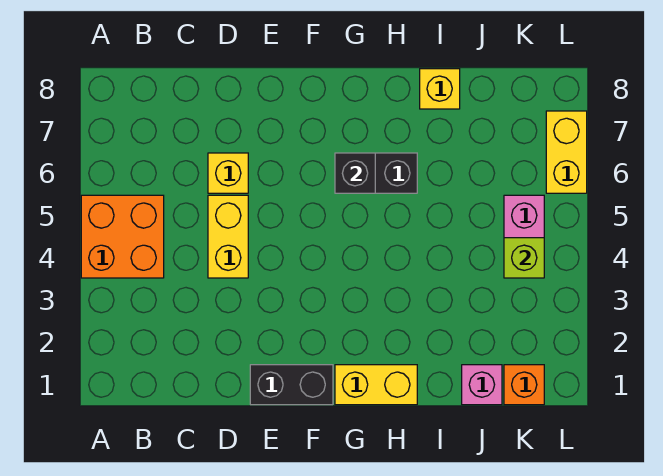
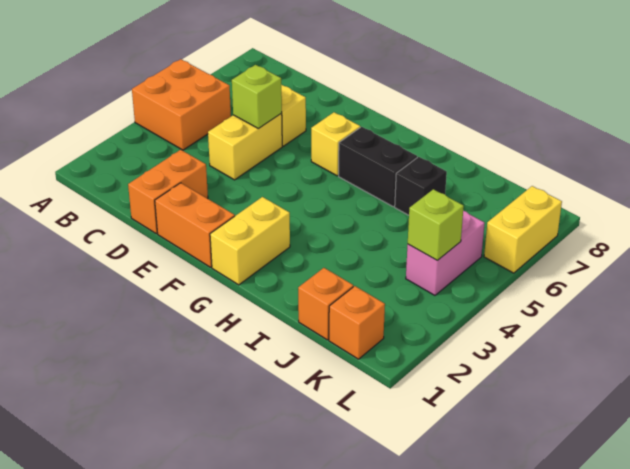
none -> orange brick D1:D2 level 1
none -> lime brick D5 level 2
black brick E1:F1 level 1 -> orange brick E1:F1 level 1
yellow brick G1:H1 level 1 -> yellow brick G1:G2 level 1
black brick G6 level 2 -> black brick I6 level 1
yellow brick I8 level 1 -> yellow brick F6 level 1
pink brick J1 level 1 -> orange brick J1 level 1

